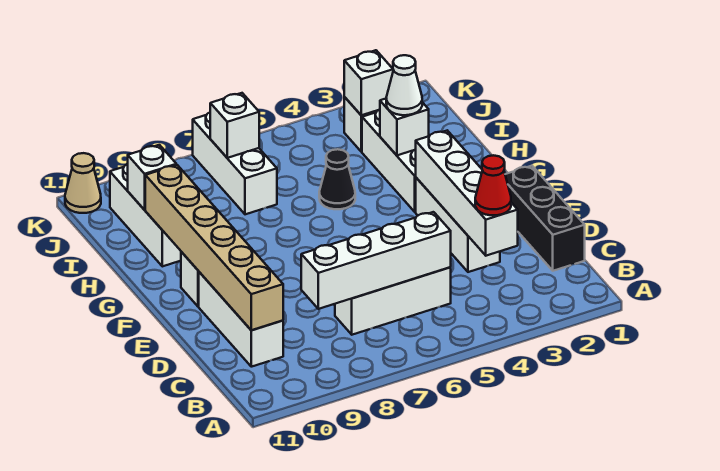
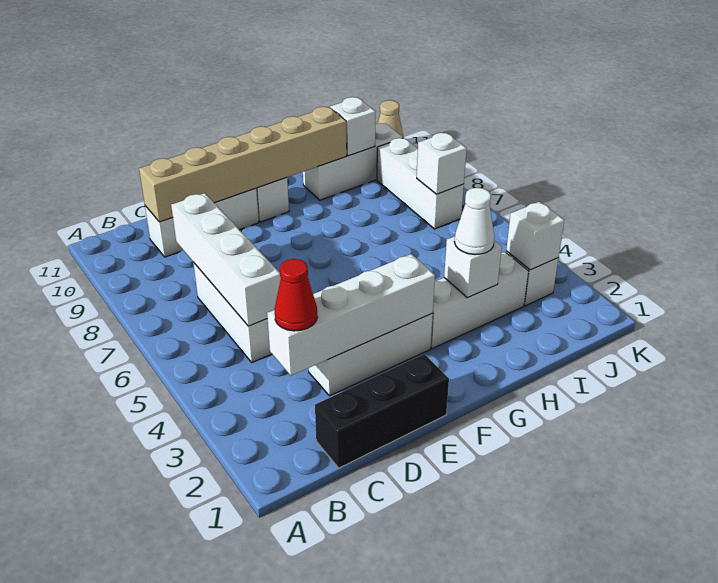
black cone H5 level 1 -> none
white brick I7:K7 level 1 -> white brick J7:J9 level 1

